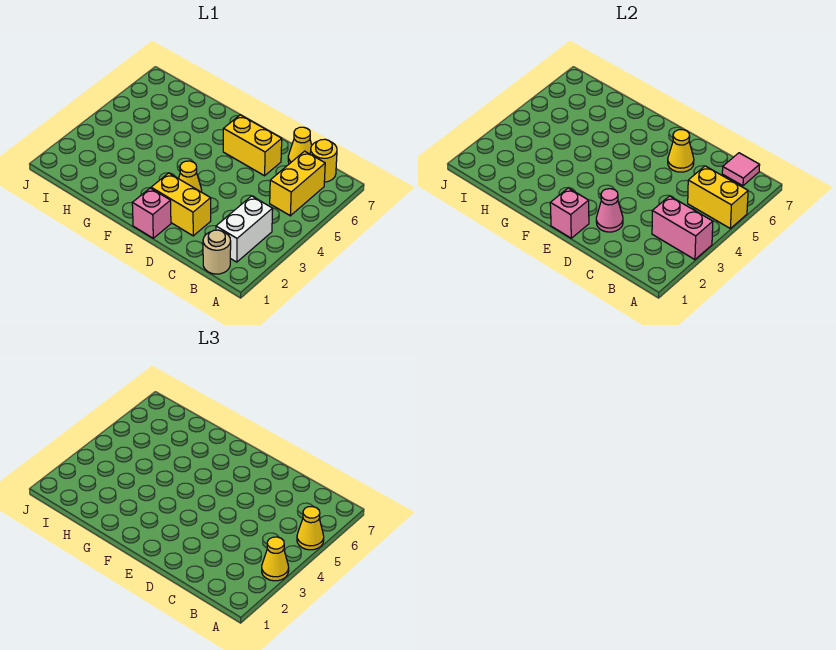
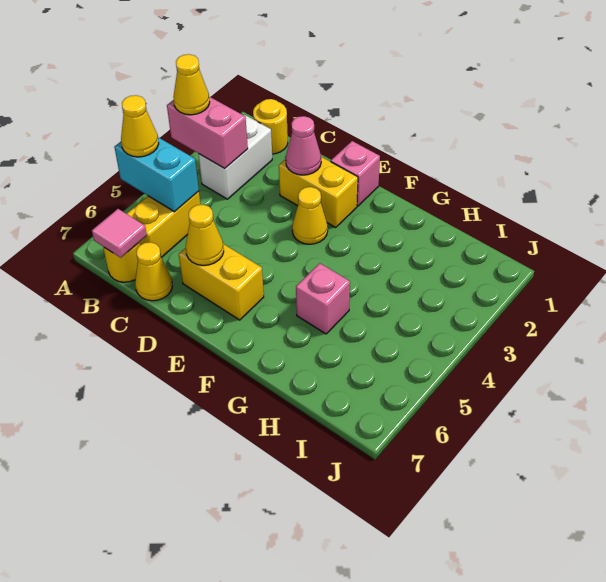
yellow brick A5:B5 level 2 -> cyan brick A5:B5 level 2
tan round brick B1 level 1 -> yellow round brick B1 level 1
pink brick E1 level 2 -> pink brick G5 level 1

